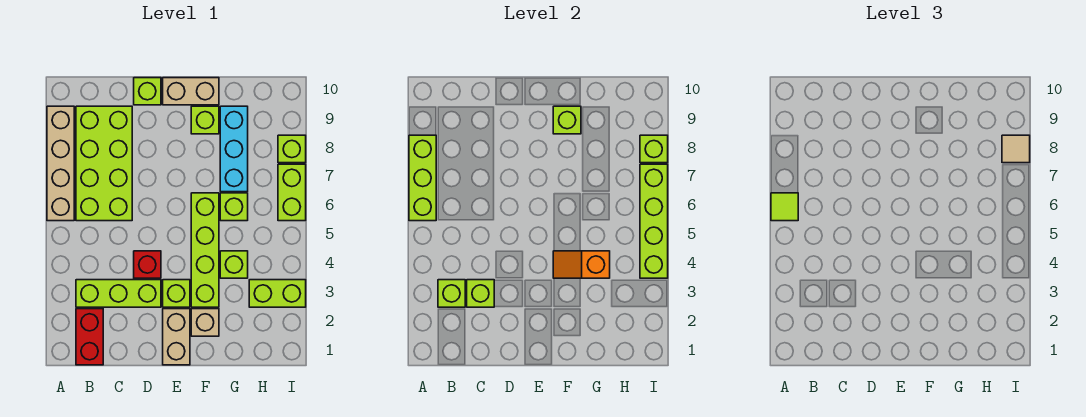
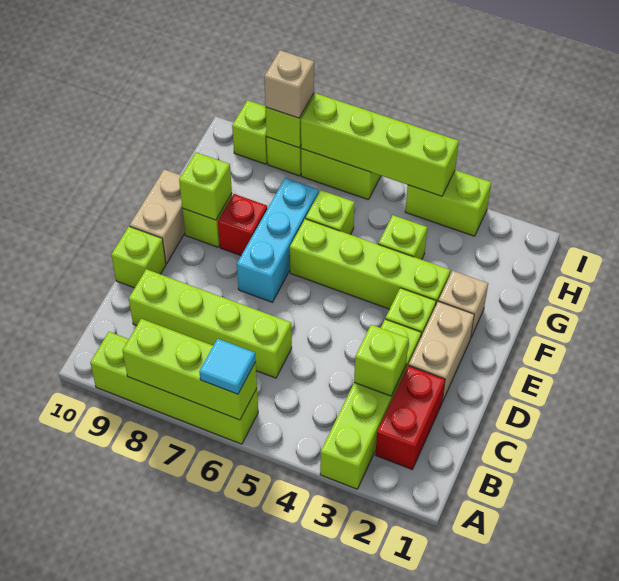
tan brick A6:A9 level 1 -> lime brick A6:A9 level 1
lime tile A6 level 3 -> cyan tile A6 level 3
red brick B1:B2 level 1 -> red brick B2:C2 level 1
lime brick B3:D3 level 1 -> lime brick A3:D3 level 1
lime brick B3 level 2 -> lime brick I9 level 1
lime brick B6:C9 level 1 -> lime brick C6:C9 level 1
red brick D4 level 1 -> red brick F8 level 1
tan brick E1:E2 level 1 -> tan brick D2:E2 level 1
orange slope F4:G4 level 2 top G -> none
cyan brick G7:G9 level 1 -> cyan brick E7:G7 level 1
lime brick H3:I3 level 1 -> lime brick I3:I4 level 1
tan tile I8 level 3 -> tan brick I8 level 3

